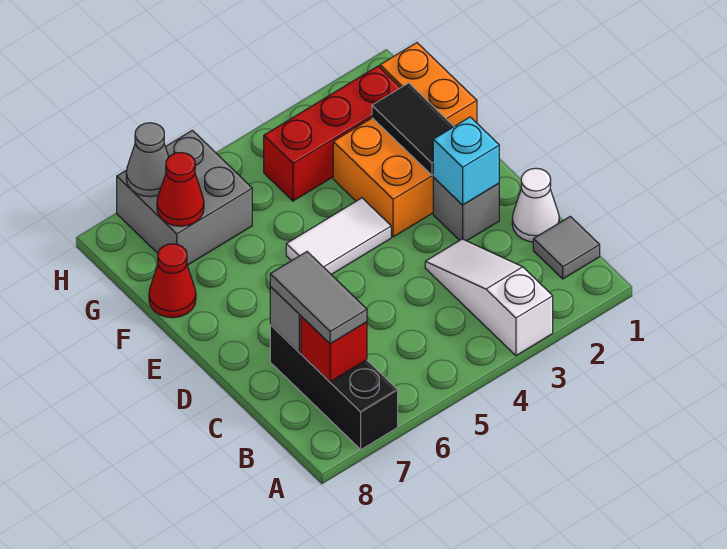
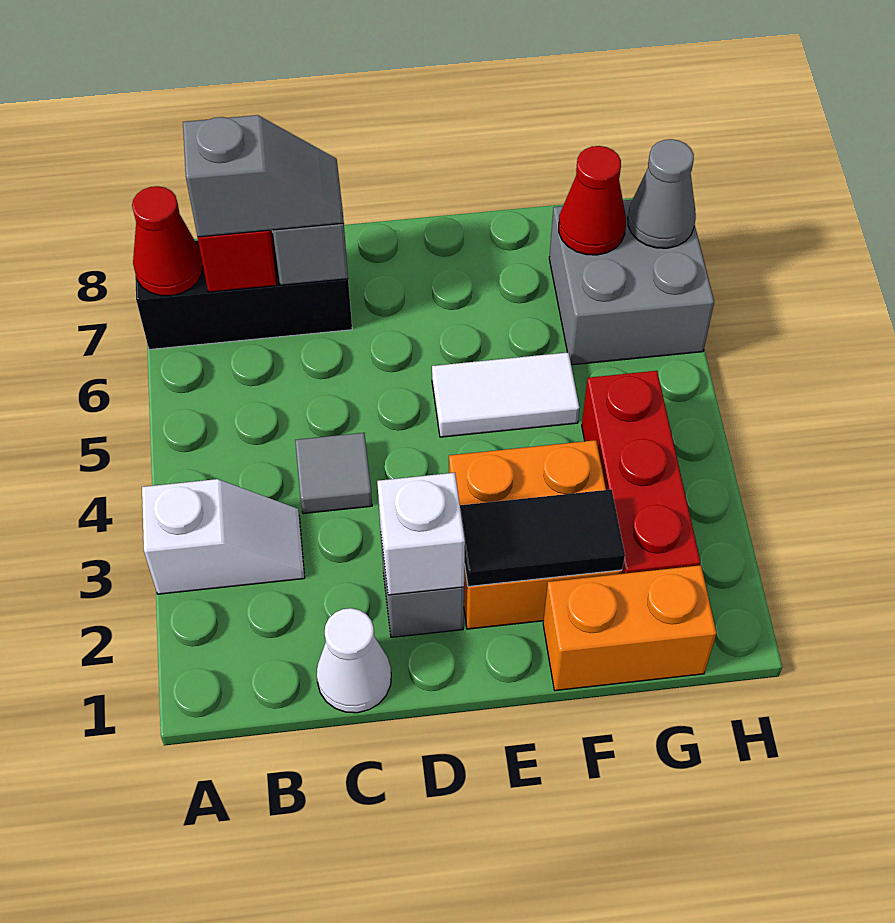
white slope A3:C3 level 1 top A -> white slope A3:B3 level 1 top A
grey tile B1 level 1 -> grey tile C4 level 1
grey tile B7:C7 level 3 -> grey slope B7:C7 level 3 top B
cyan brick D2 level 2 -> white brick D2 level 2
white tile E4:E5 level 1 -> white tile E5:F5 level 1
red cone F8 level 1 -> red cone A7 level 2

